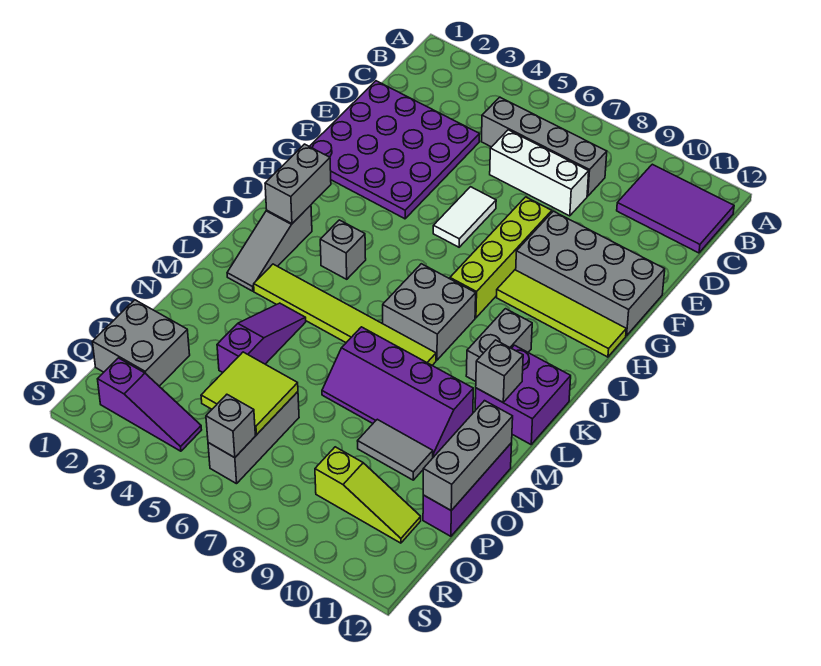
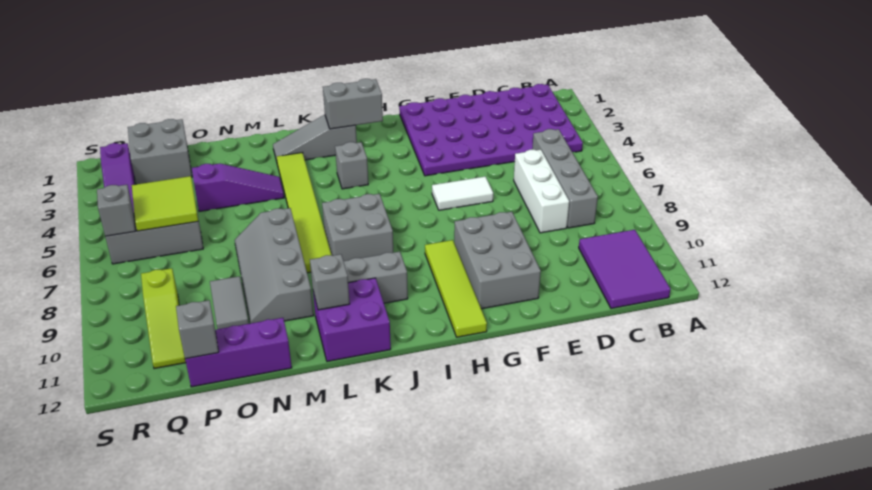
purple plate D1:G4 level 1 -> purple plate B1:G4 level 1
lime brick F8:I8 level 1 -> none
grey brick F9:G12 level 1 -> grey brick F9:G11 level 1
purple slope M7:N10 level 1 top M -> grey slope M7:N10 level 1 top M
grey brick N12:P12 level 2 -> grey brick P12 level 2

